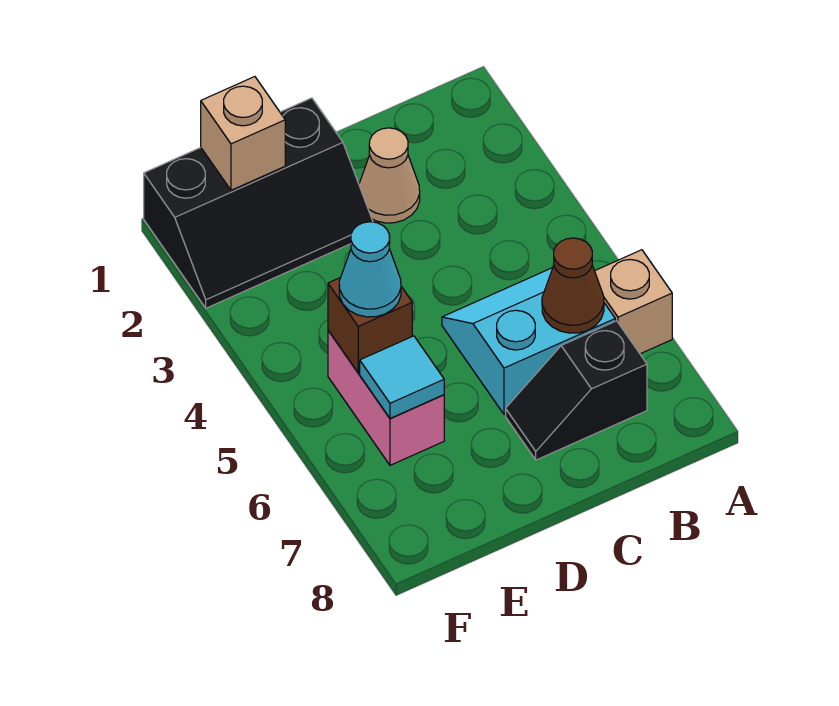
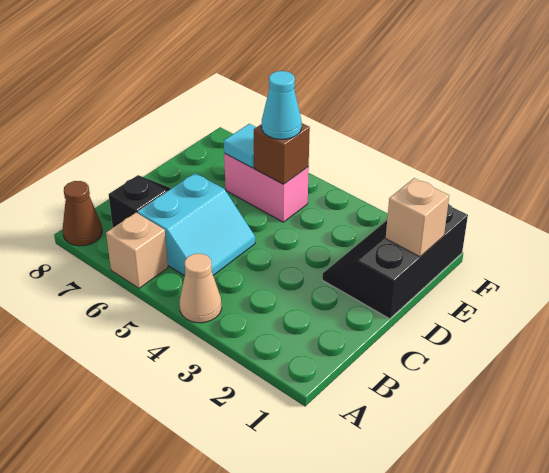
brown cone B6 level 2 -> brown cone A8 level 1
tan cone C2 level 1 -> tan cone A4 level 1

